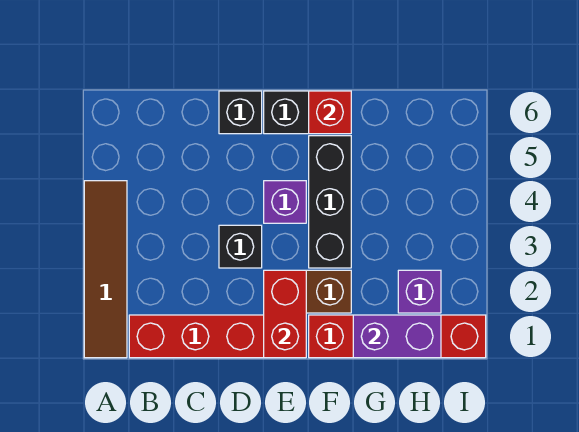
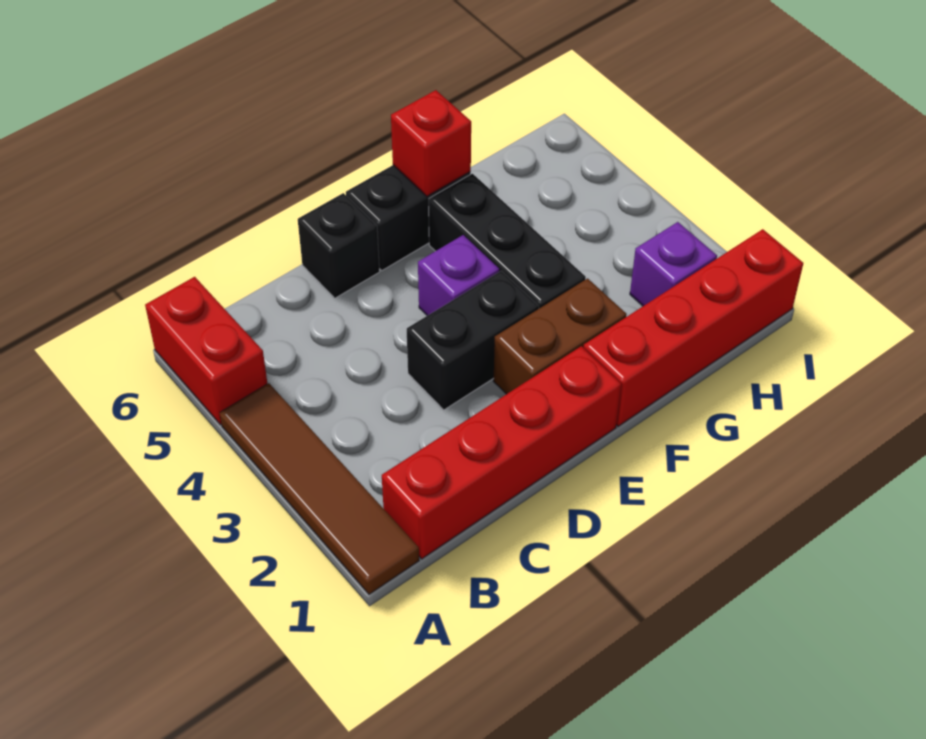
black brick D3 level 1 -> black brick D3:E3 level 1
red brick E1:E2 level 2 -> red brick A5:A6 level 1
purple brick G1:H1 level 2 -> none

